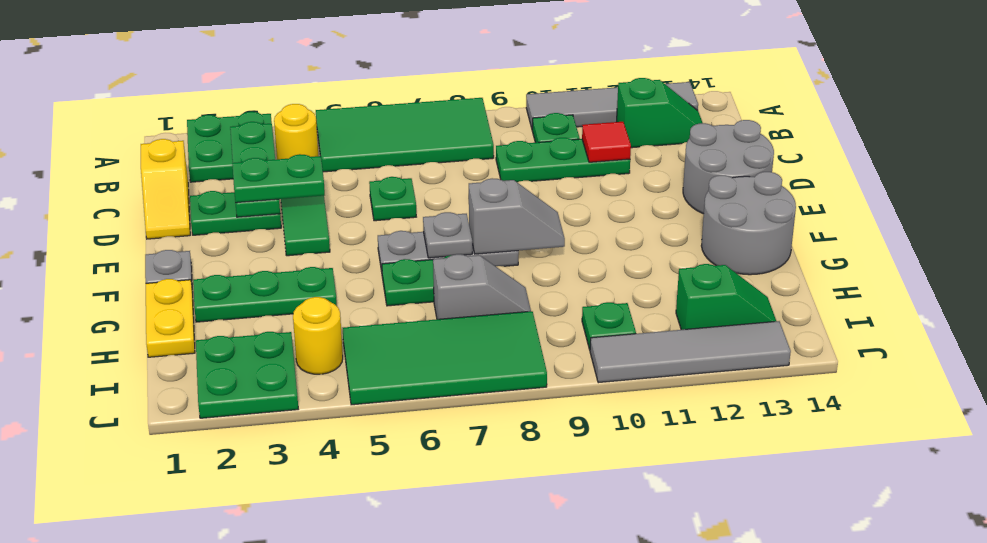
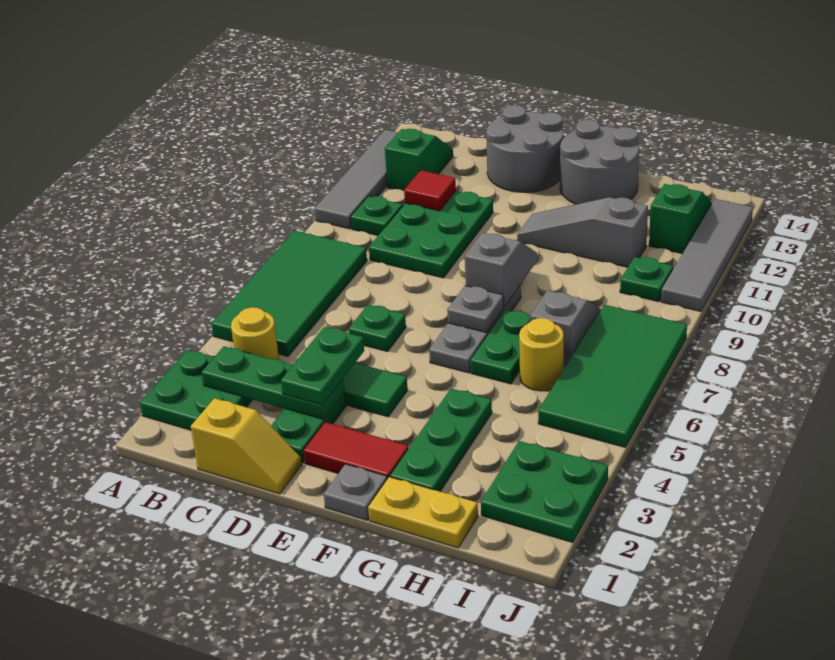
green plate C9:C11 level 1 -> green plate C9:D11 level 1
none -> red tile E2:F2 level 1
none -> grey slope F11:H11 level 1 top H
yellow round brick I4 level 1 -> yellow round brick H6 level 1

